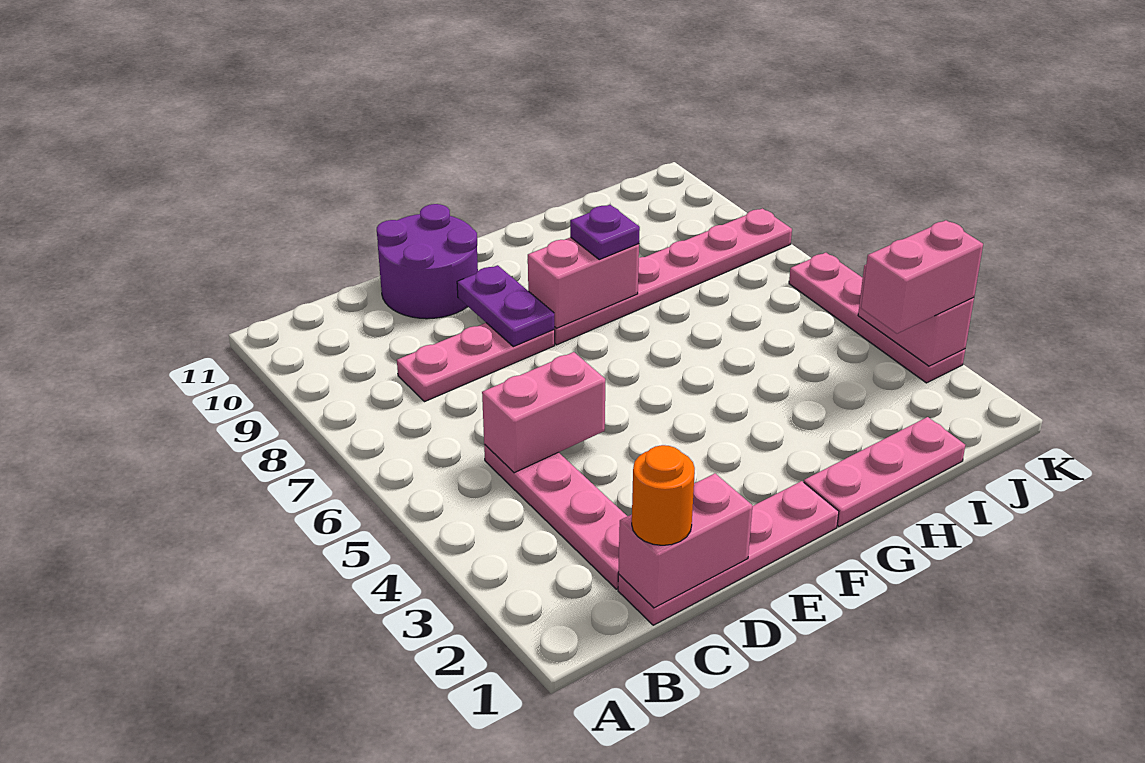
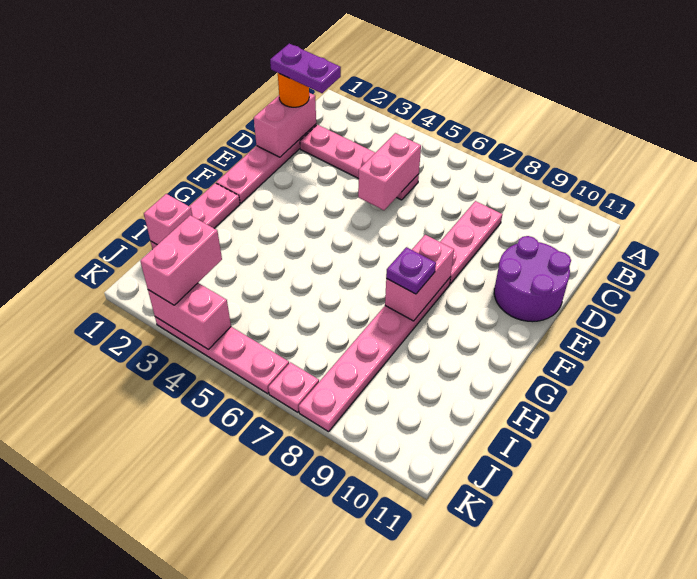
purple plate E8:E9 level 2 -> purple plate C1:C2 level 4
none -> pink brick I1 level 2
none -> pink plate K7 level 1

